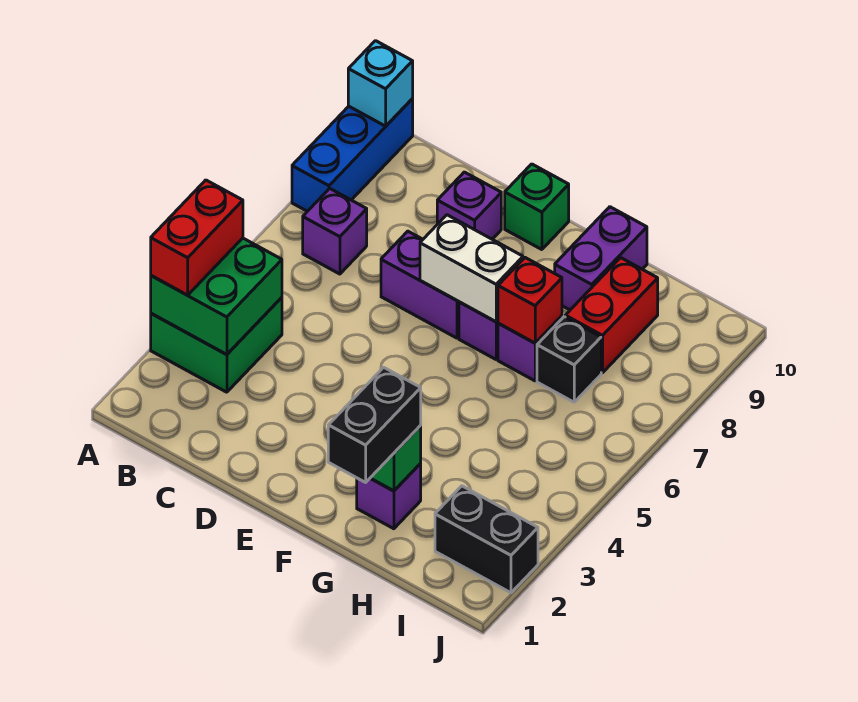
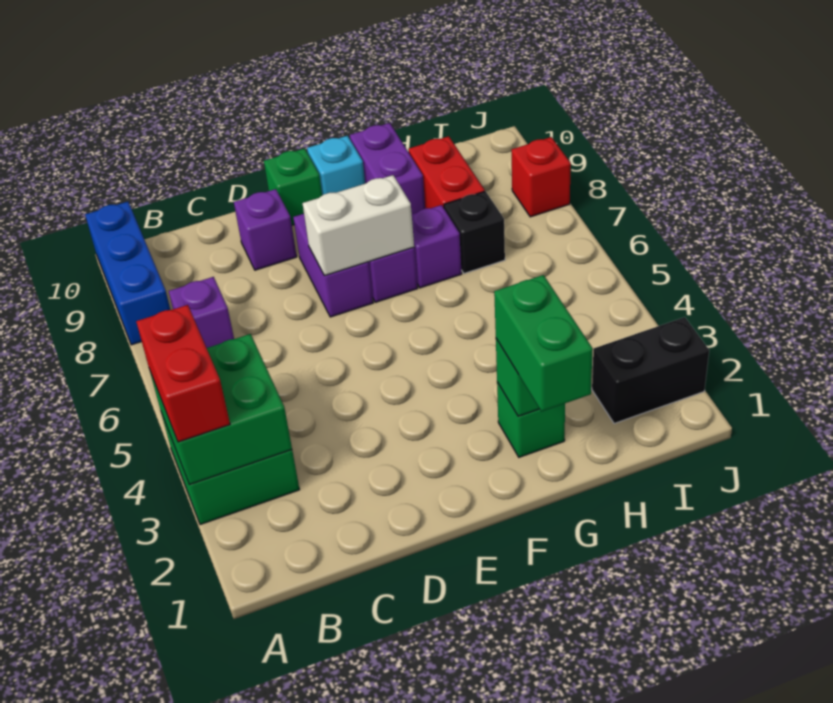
cyan brick A10 level 2 -> cyan brick F10 level 1
purple brick D7:E7 level 1 -> purple brick E7:E8 level 1
black brick G1:G2 level 3 -> green brick G1:G2 level 3
purple brick G2 level 1 -> green brick G2 level 1
red brick G7 level 2 -> red brick J8 level 1

